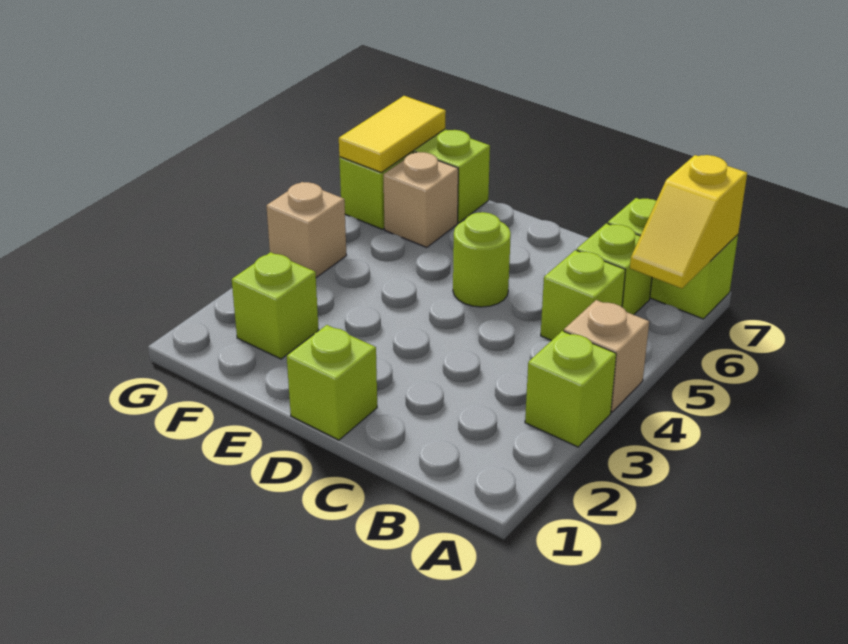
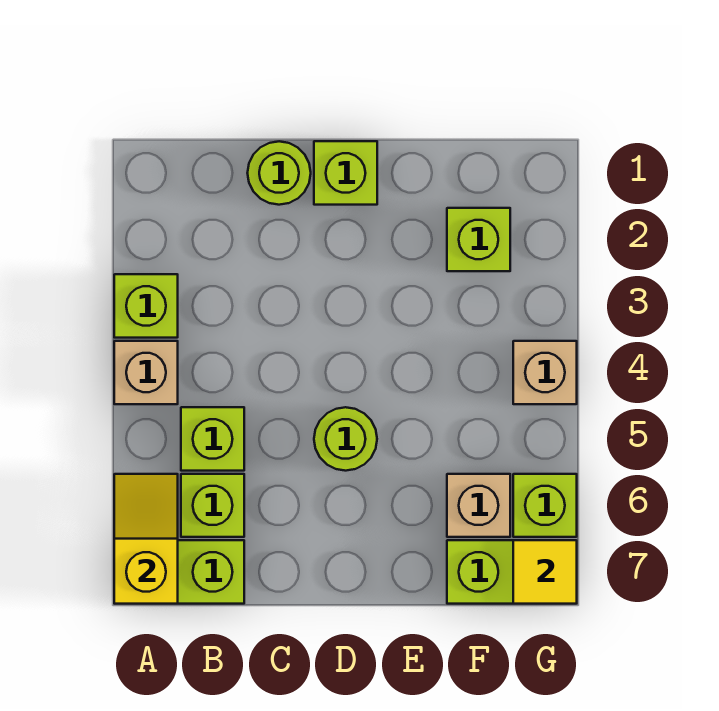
none -> lime round brick C1 level 1
yellow tile G6:G7 level 2 -> yellow tile G7 level 2

